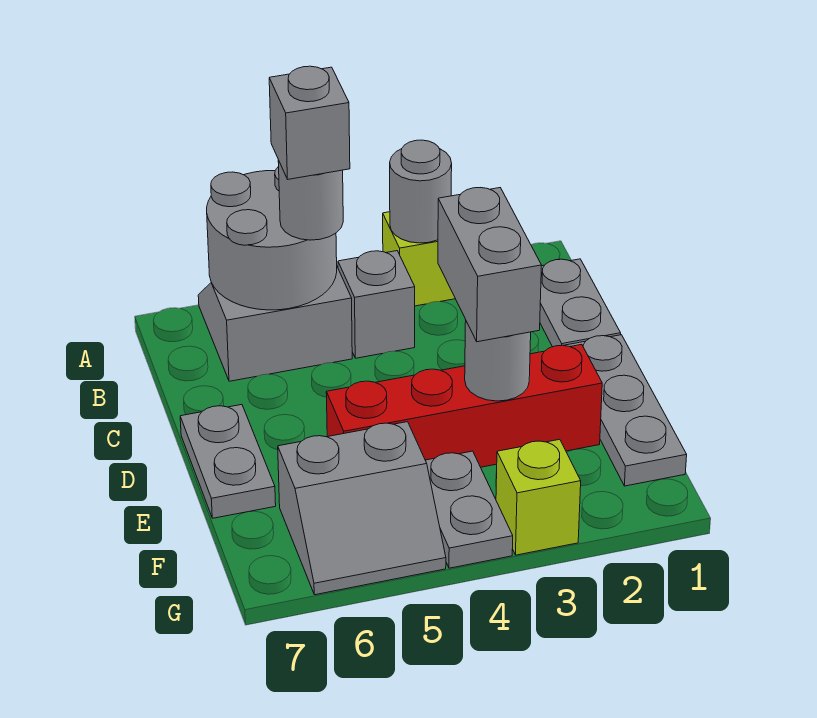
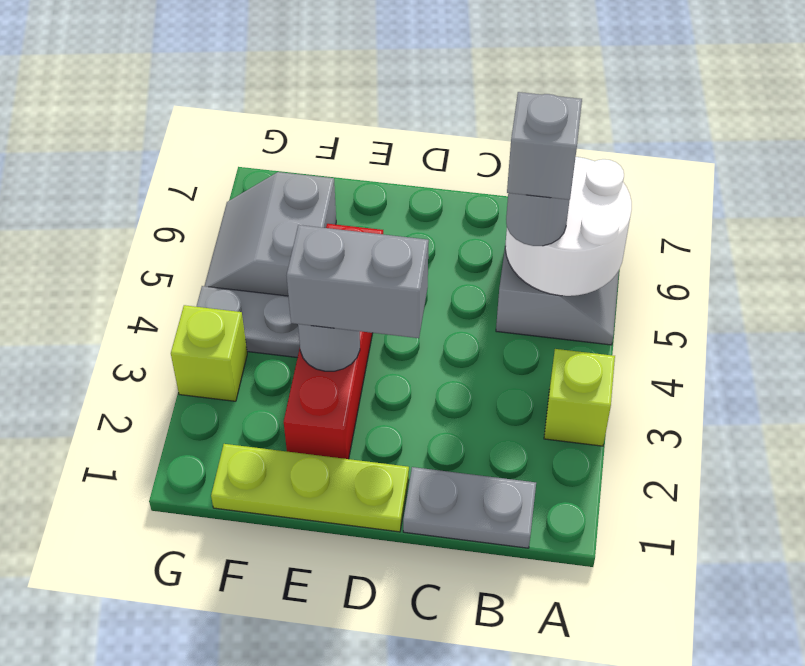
grey round brick A3 level 2 -> none
grey round brick A5:B6 level 2 -> white round brick A5:B6 level 2
grey brick B4 level 1 -> none
grey plate D1:F1 level 1 -> lime plate D1:F1 level 1
grey plate D7:E7 level 1 -> none

